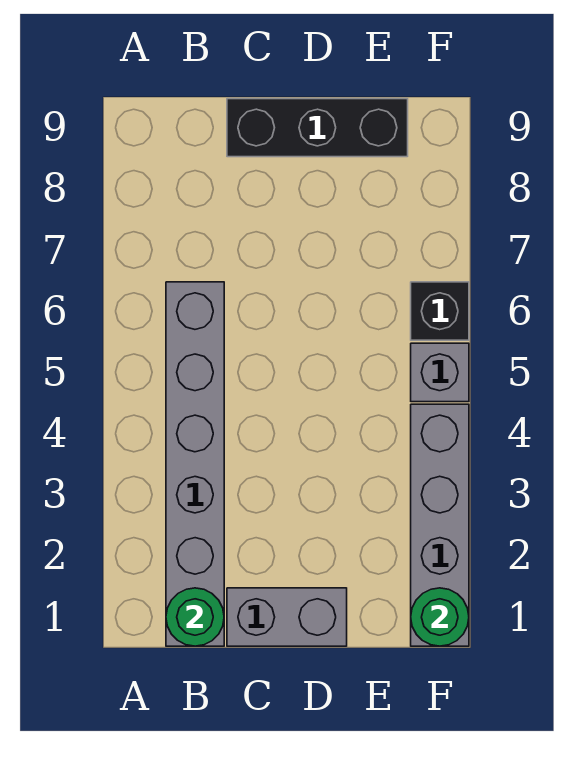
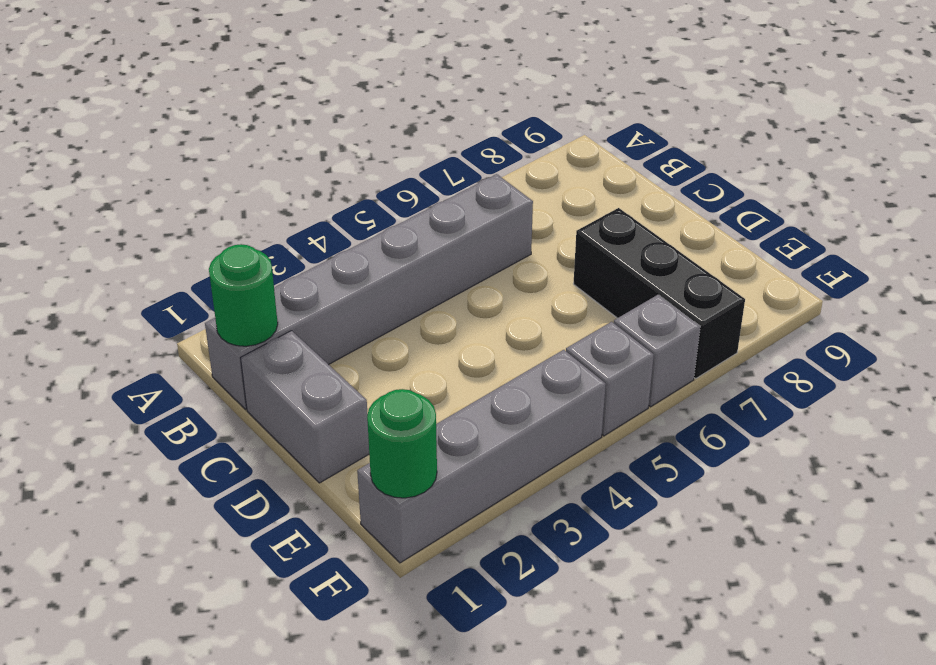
black brick C9:E9 level 1 -> black brick D7:F7 level 1
black brick F6 level 1 -> grey brick F6 level 1

